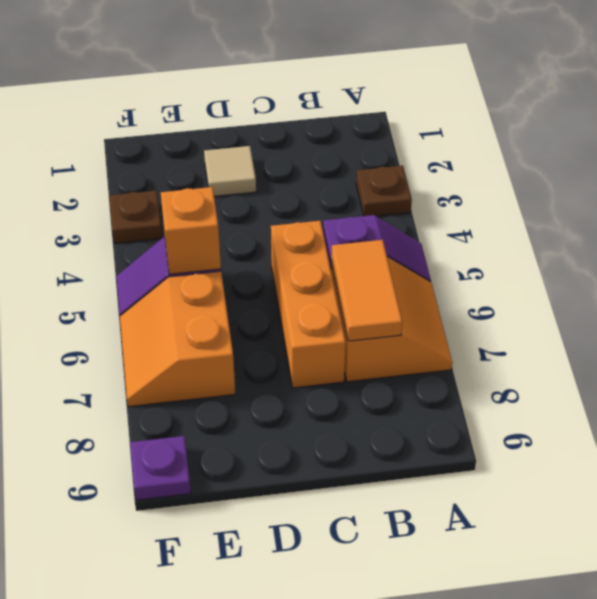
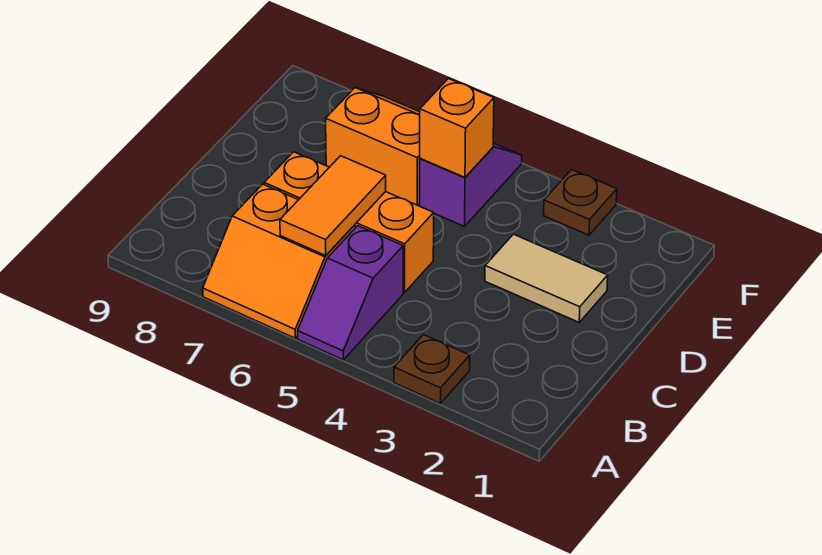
orange tile B6:B7 level 2 -> orange tile B6:C6 level 2
tan tile D2 level 1 -> tan tile D2:D3 level 1
purple plate F9 level 1 -> none

